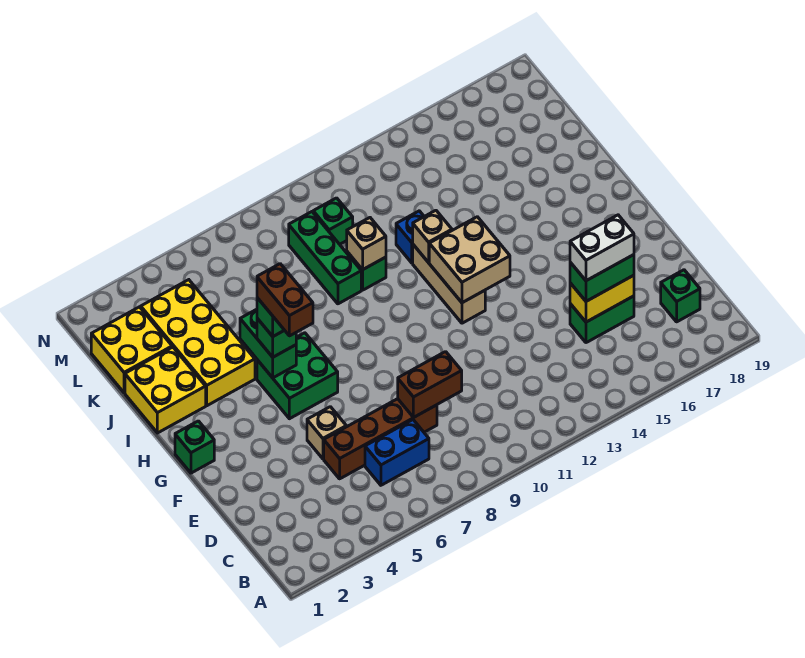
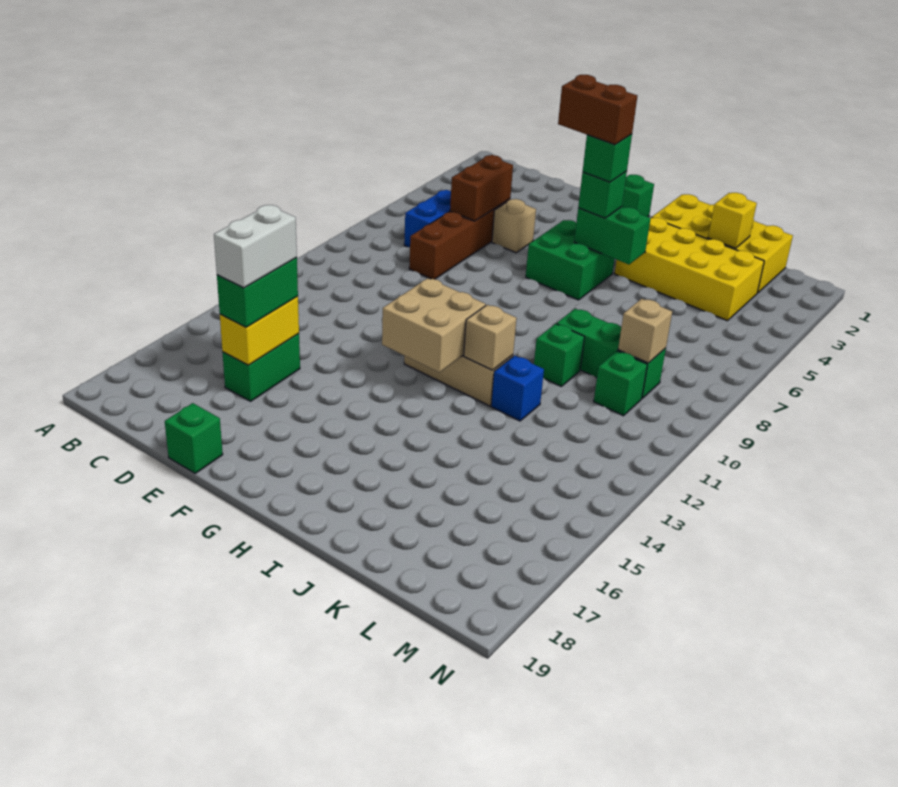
green brick C18 level 1 -> green brick E19 level 1
brown brick D8:D9 level 2 -> brown brick D5:D6 level 2
tan brick J10 level 2 -> tan brick L9 level 2
none -> yellow brick K2 level 2

